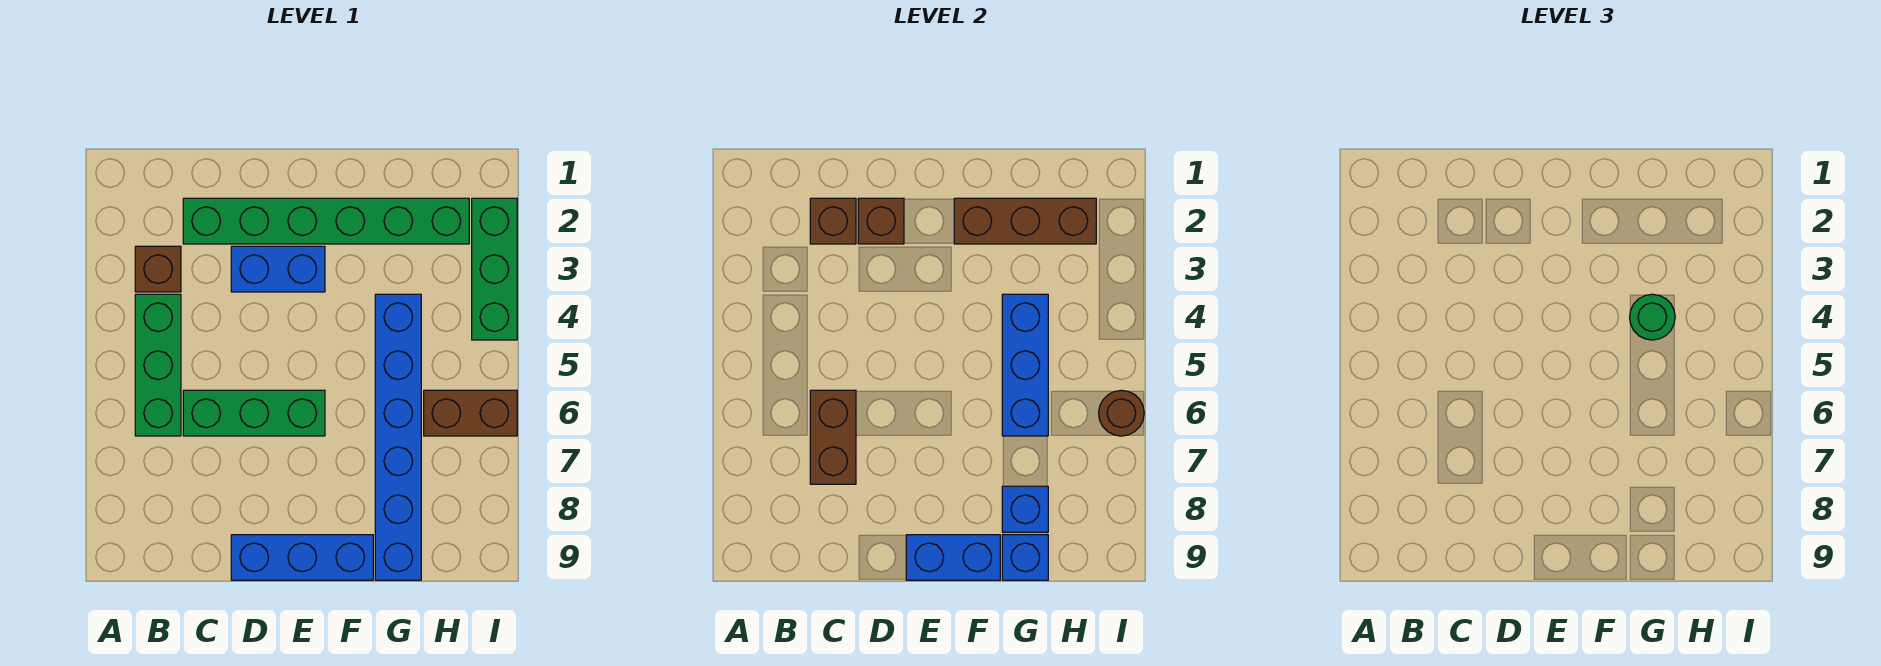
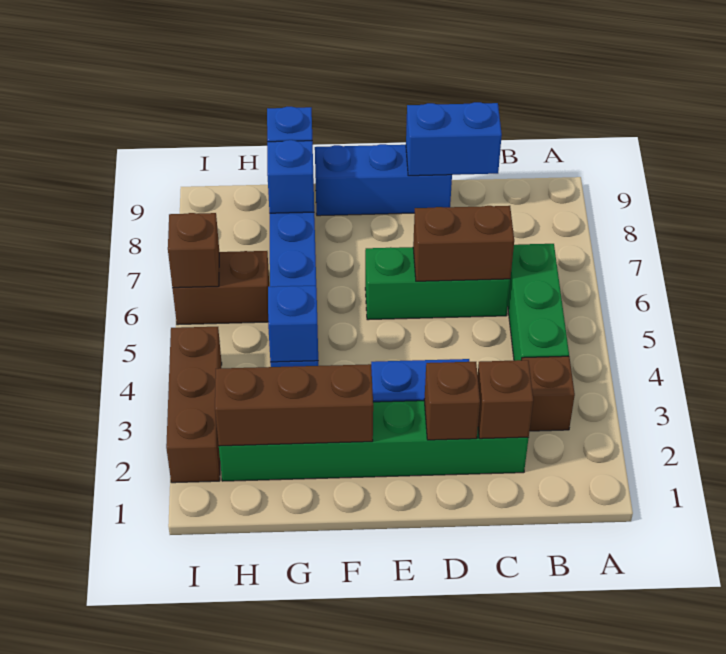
brown brick C6:C7 level 2 -> brown brick C6:D6 level 2
blue brick E9:F9 level 2 -> blue brick C9:D9 level 2
blue brick G4:G6 level 2 -> blue brick G4 level 2
green round brick G4 level 3 -> none
green brick I2:I4 level 1 -> brown brick I2:I4 level 1
brown round brick I6 level 2 -> brown brick I6 level 2

